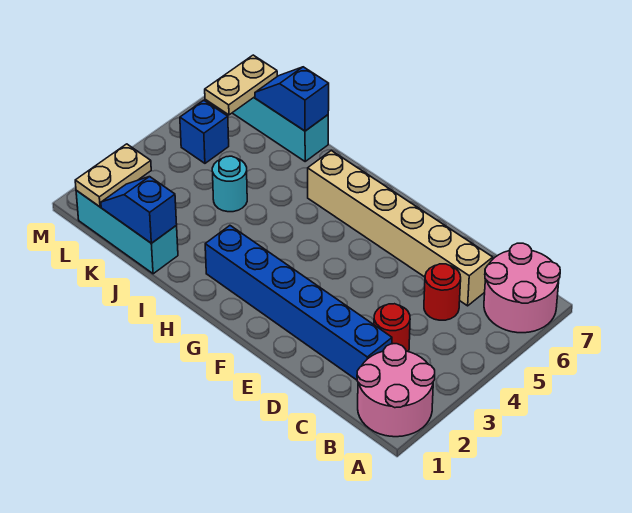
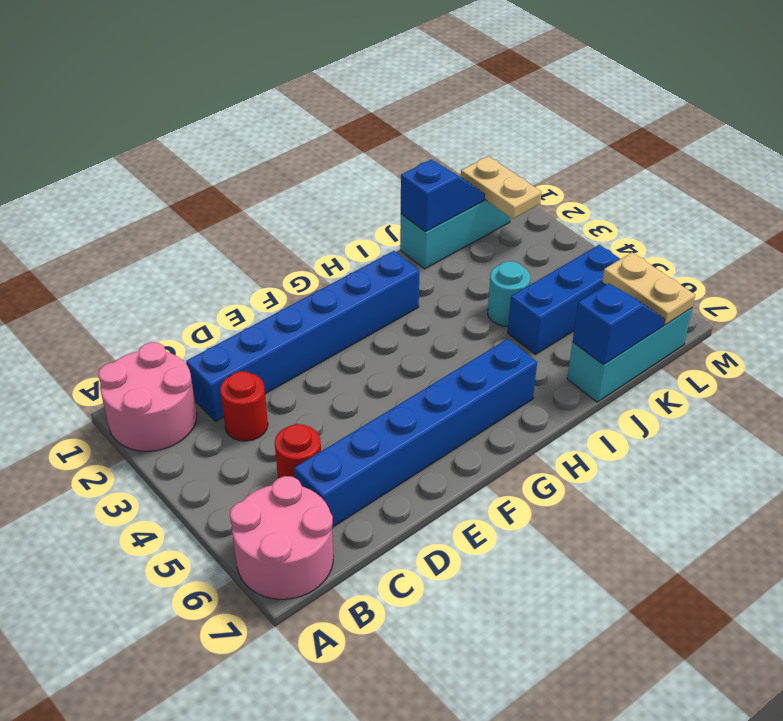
tan brick C6:H6 level 1 -> blue brick C6:H6 level 1
blue brick L5 level 1 -> blue brick J5:L5 level 1

